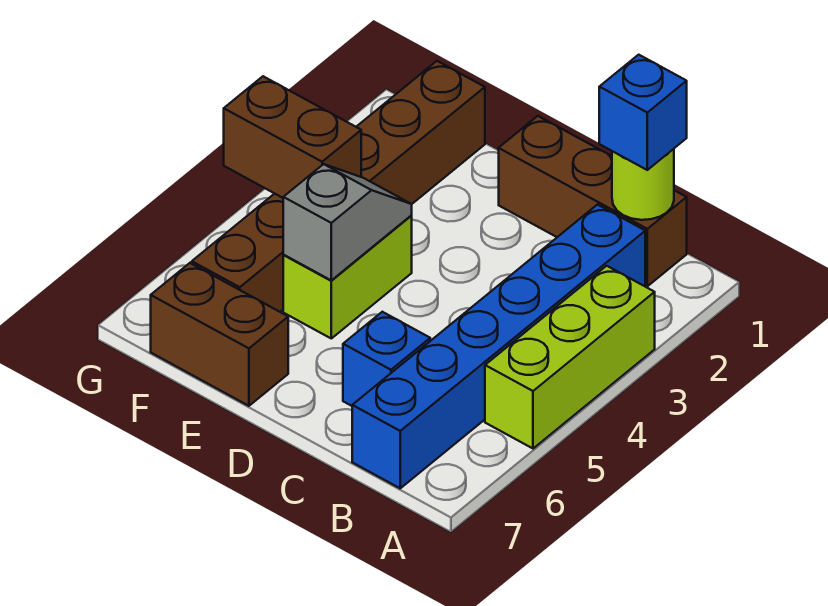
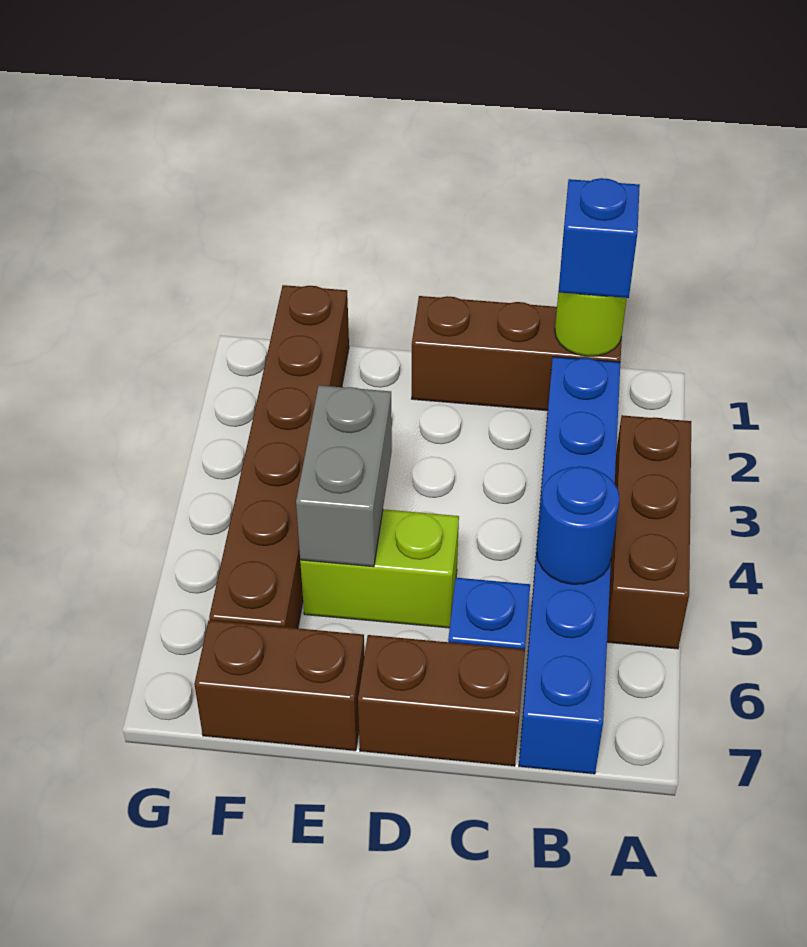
lime brick A3:A5 level 1 -> brown brick A3:A5 level 1
none -> blue round brick B5 level 2
lime brick E4:E5 level 1 -> lime brick D5:E5 level 1
grey slope E4:E5 level 2 top 5 -> grey brick E4:E5 level 2
brown brick F4:G4 level 2 -> brown brick C7:D7 level 1

